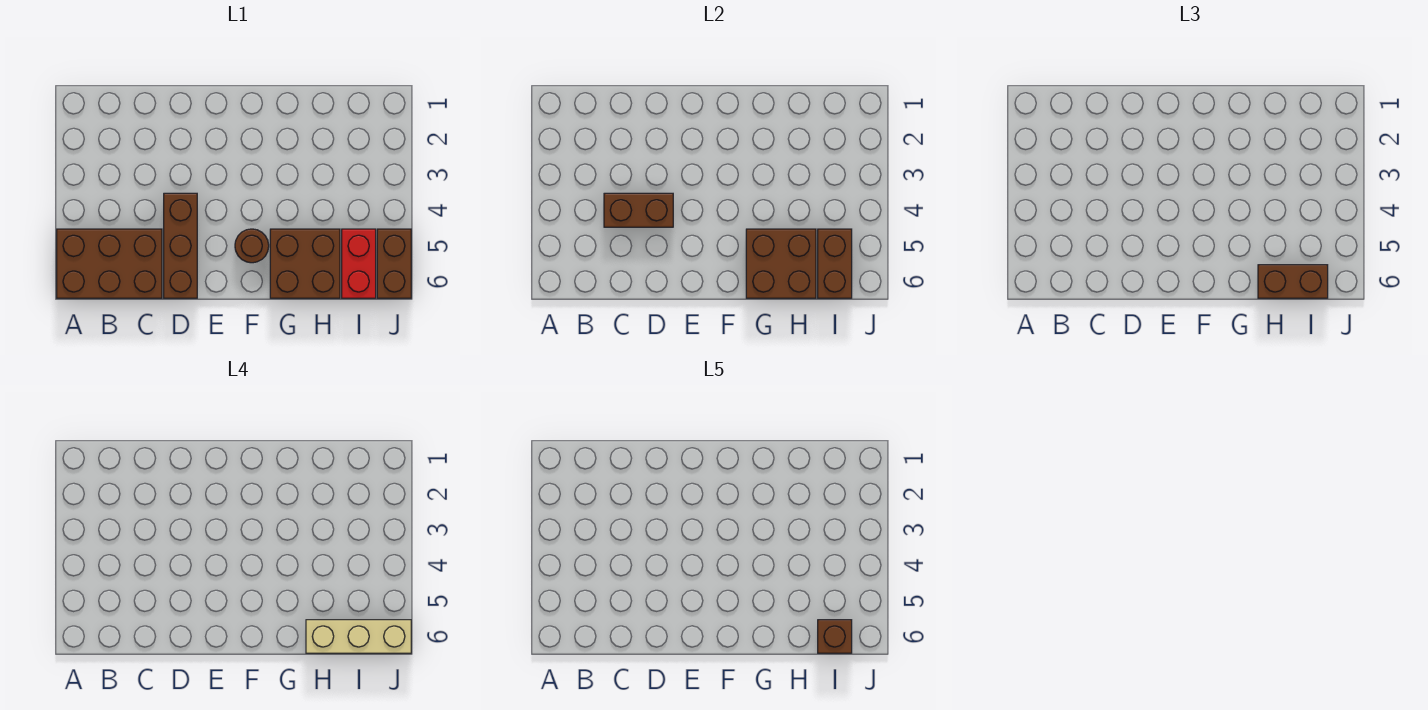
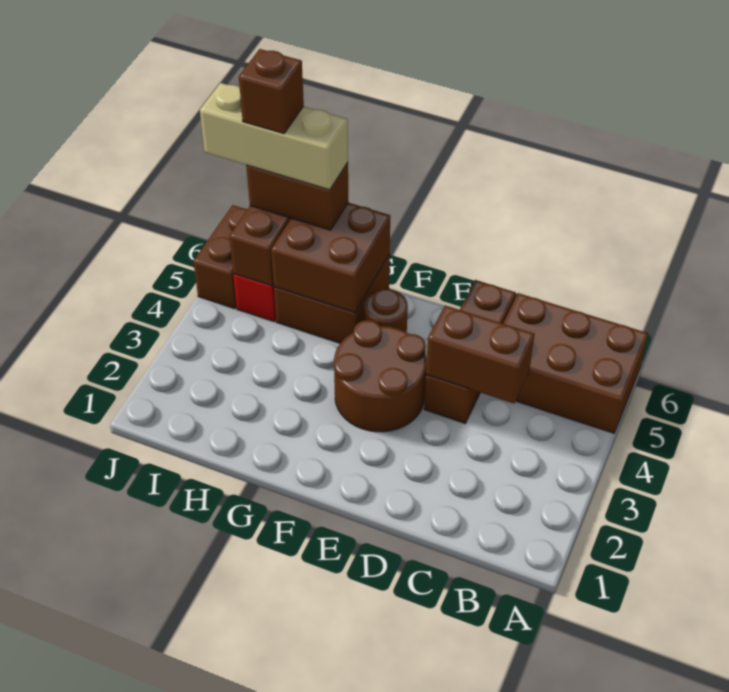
none -> brown round brick E3:F4 level 1

